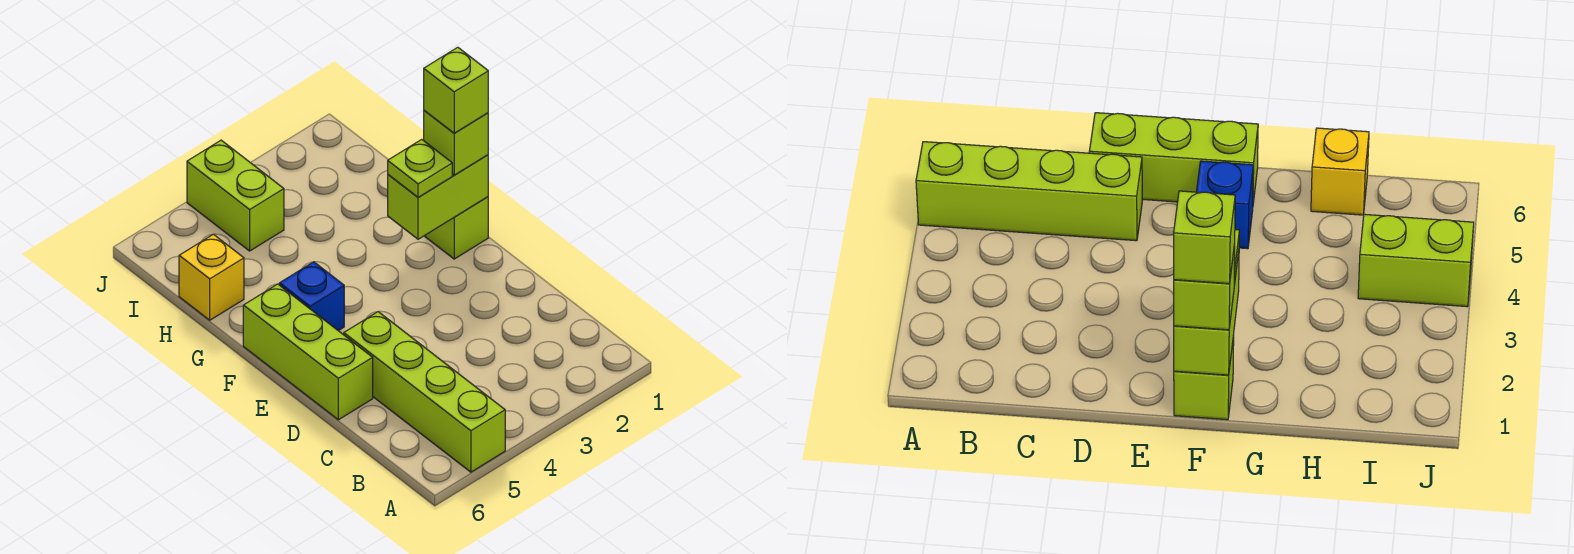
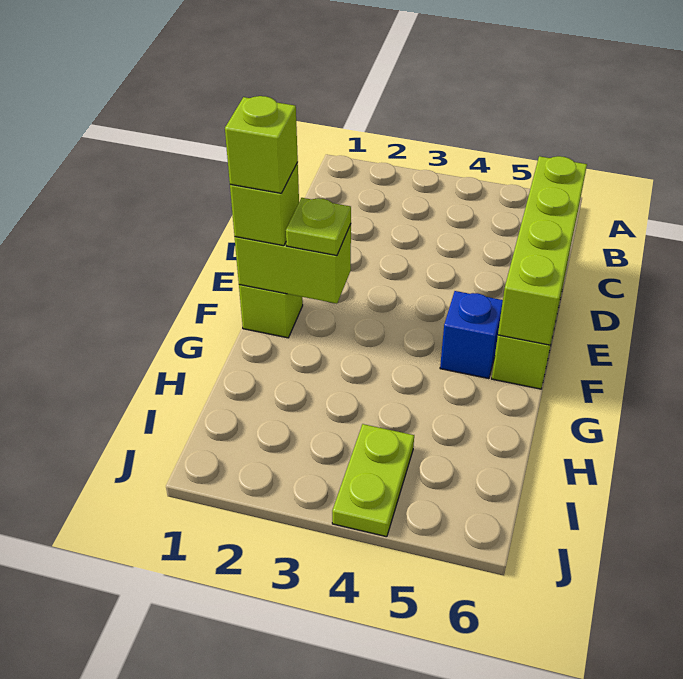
lime brick A5:D5 level 1 -> lime brick C6:F6 level 2
yellow brick H6 level 1 -> none
lime brick I4:J4 level 1 -> lime plate I4:J4 level 1

